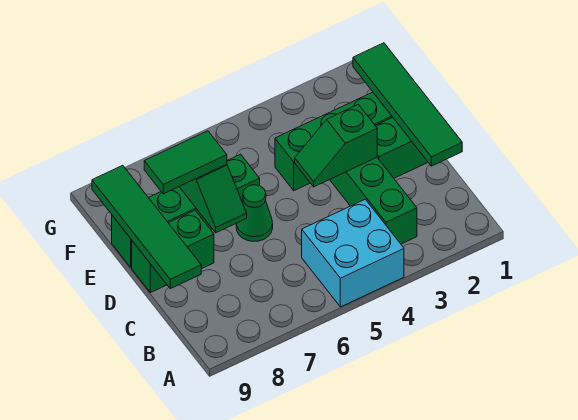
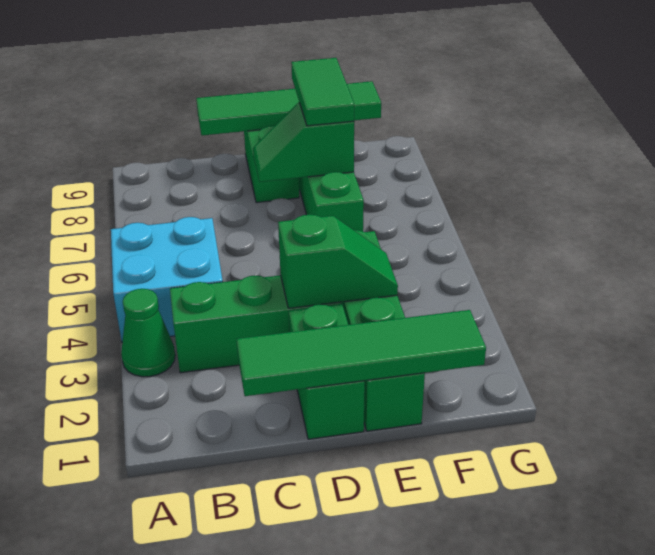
green slope D3:D4 level 2 top 3 -> green slope D3:E3 level 2 top D
green cone D6 level 1 -> green cone A3 level 1

